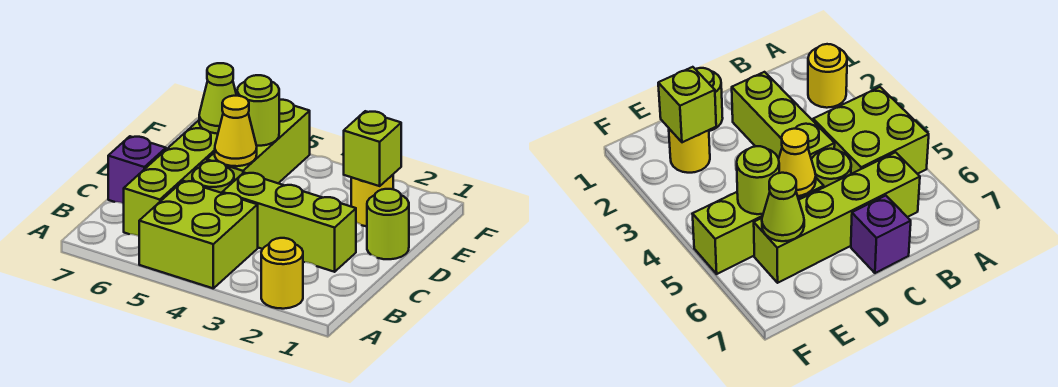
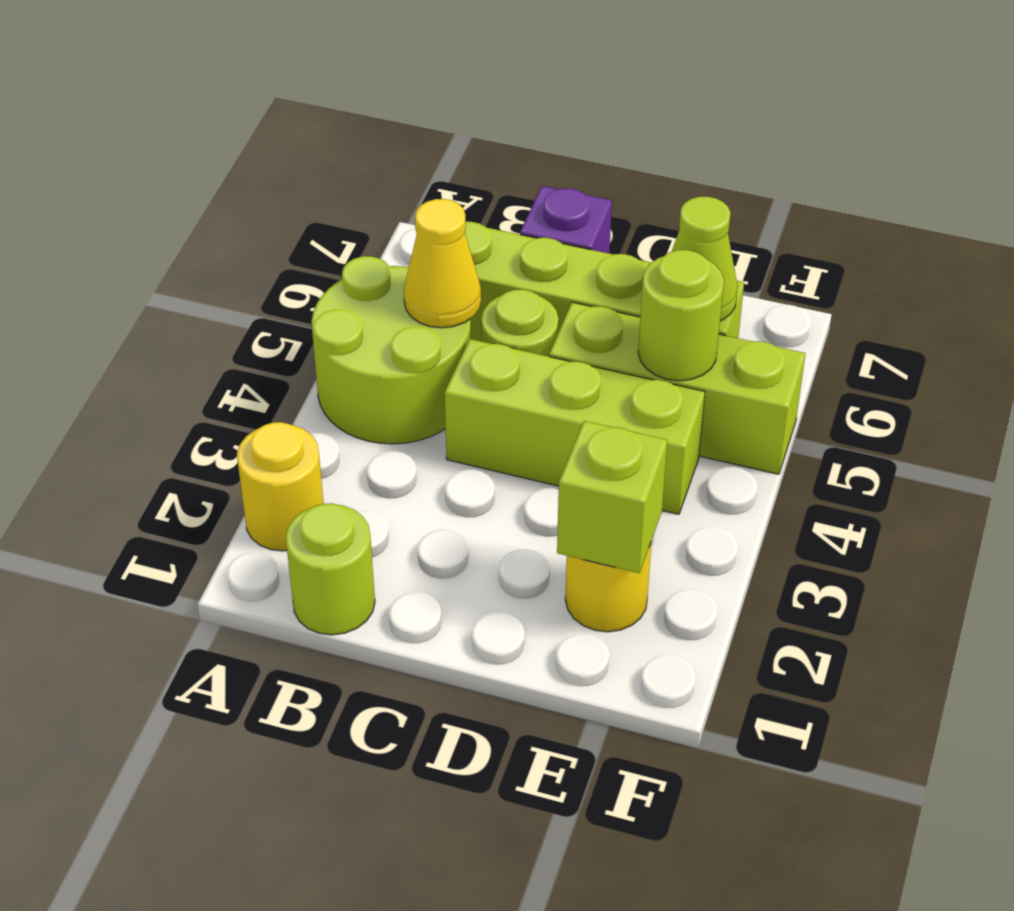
lime brick A4:B5 level 1 -> lime round brick A4:B5 level 1
lime brick C2:C4 level 1 -> lime brick C4:E4 level 1
lime round brick D1 level 1 -> lime round brick B1 level 1
yellow cone D5 level 2 -> yellow cone B5 level 2

